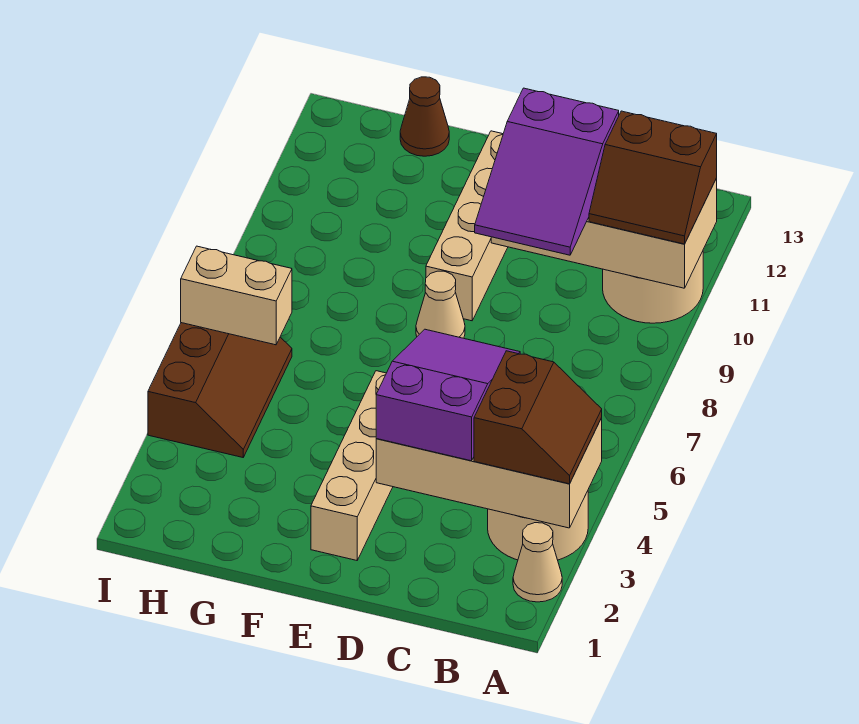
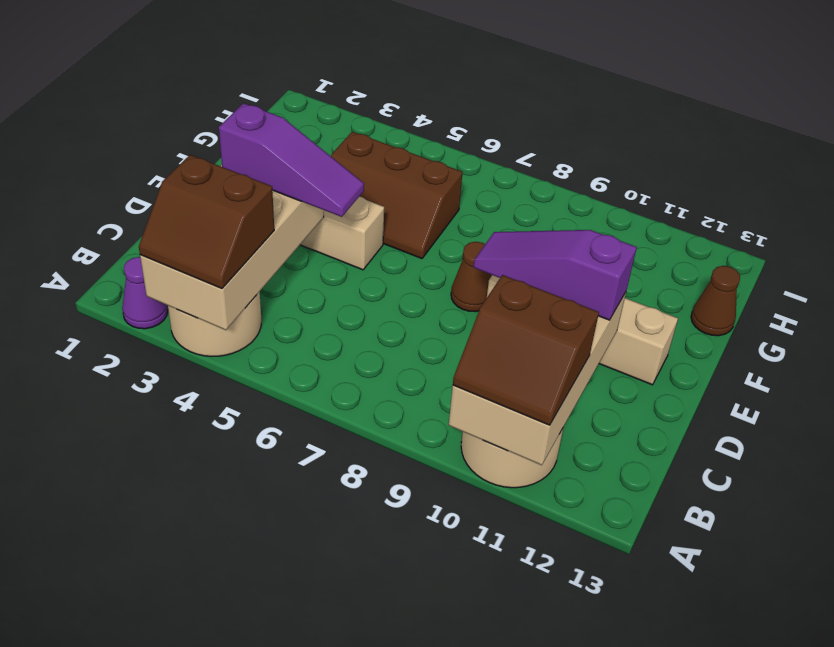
tan cone A2 level 1 -> purple cone A2 level 1
brown slope A10:B11 level 3 top 11 -> brown slope A10:B11 level 3 top B
purple slope C3:D5 level 3 top 3 -> purple slope D3:D5 level 3 top 3
purple slope C9:D11 level 3 top 11 -> purple slope D9:D11 level 3 top 11
tan cone E8 level 1 -> brown cone E8 level 1
brown slope H4:I6 level 1 top I -> brown slope F4:G6 level 1 top G
tan brick H6:I6 level 2 -> none

